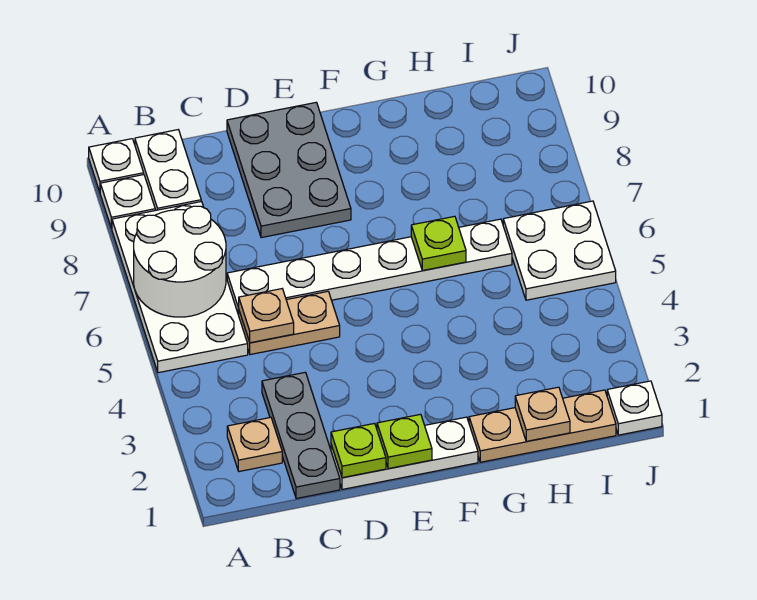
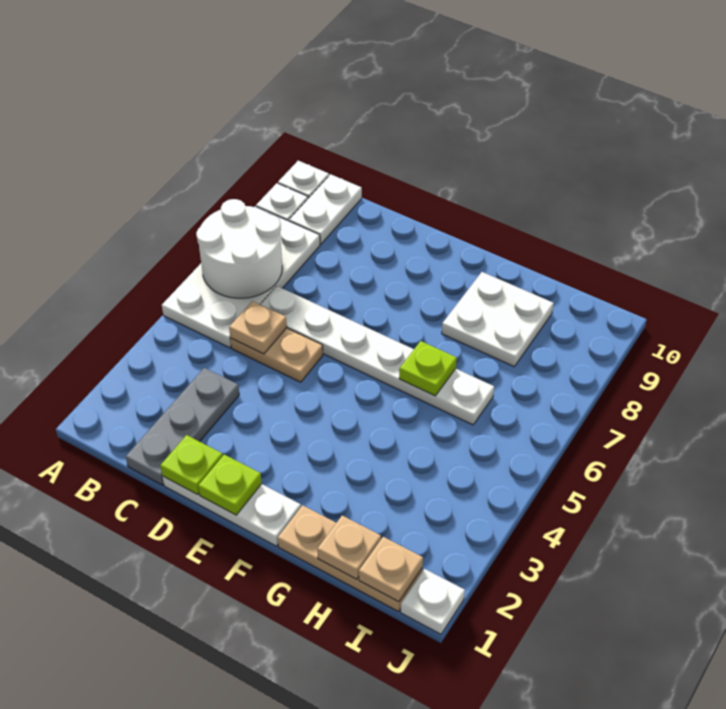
tan plate B2 level 1 -> tan plate I1 level 2
grey plate D8:E10 level 1 -> none
white plate I5:J6 level 1 -> white plate G8:H9 level 1

